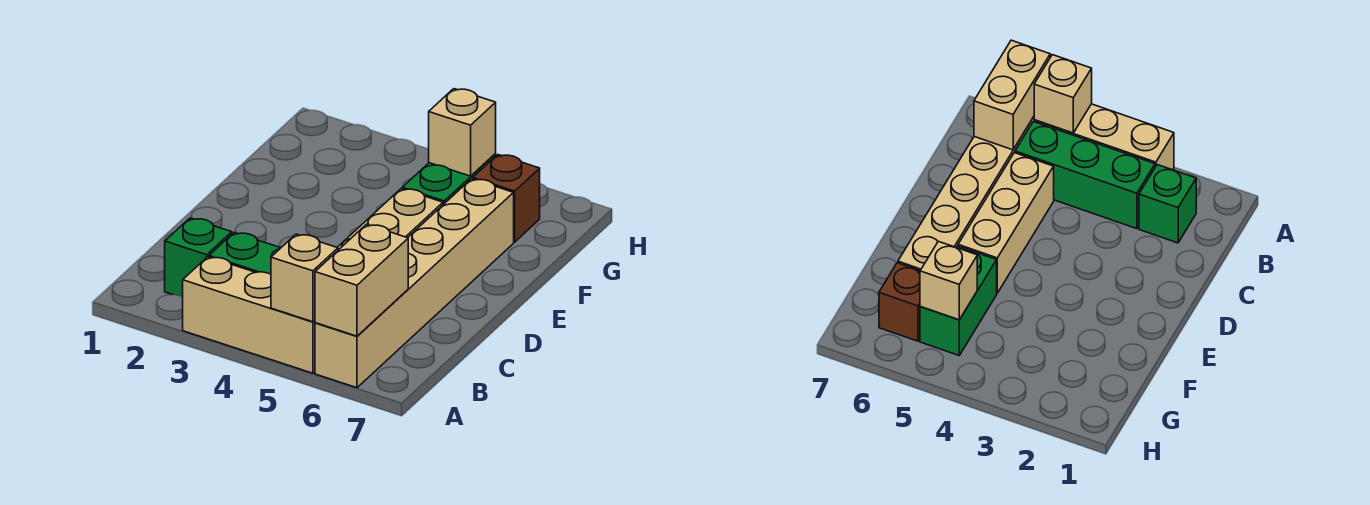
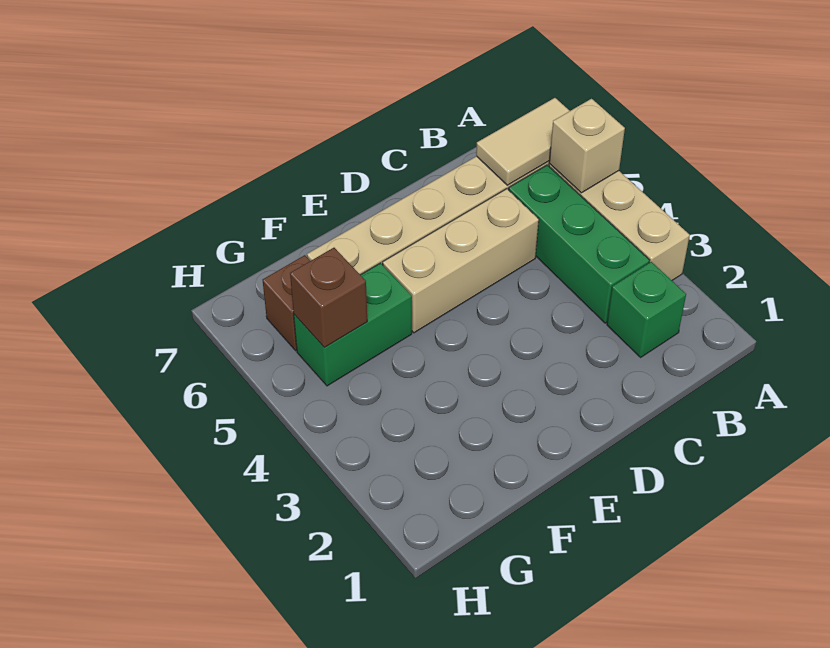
tan brick A6:B6 level 2 -> tan tile A6:B6 level 2
tan brick G5 level 2 -> brown brick G5 level 2

